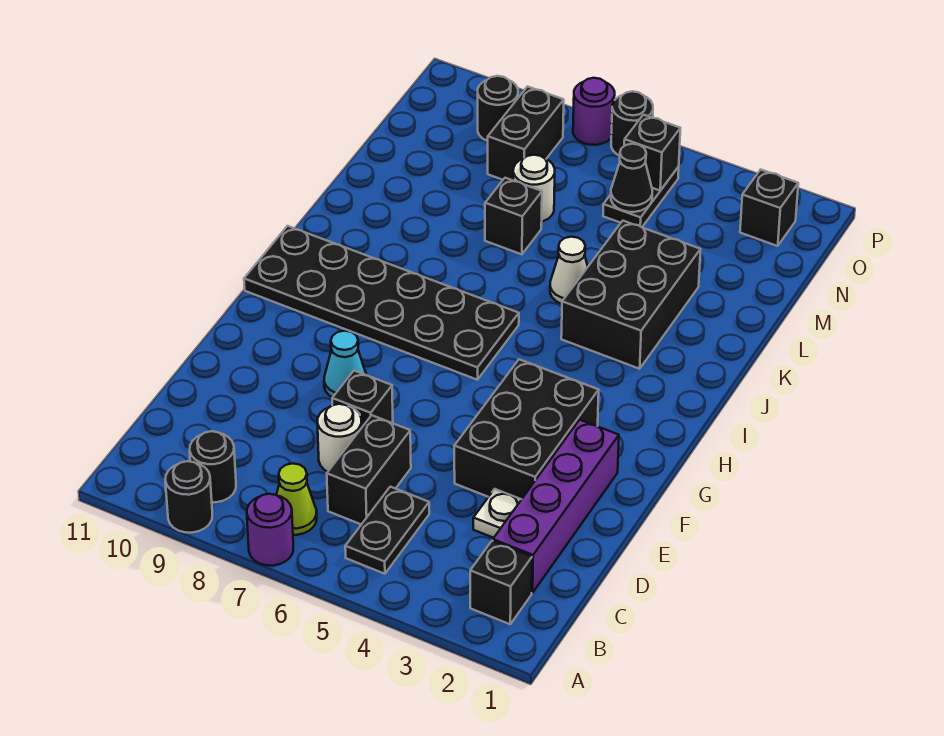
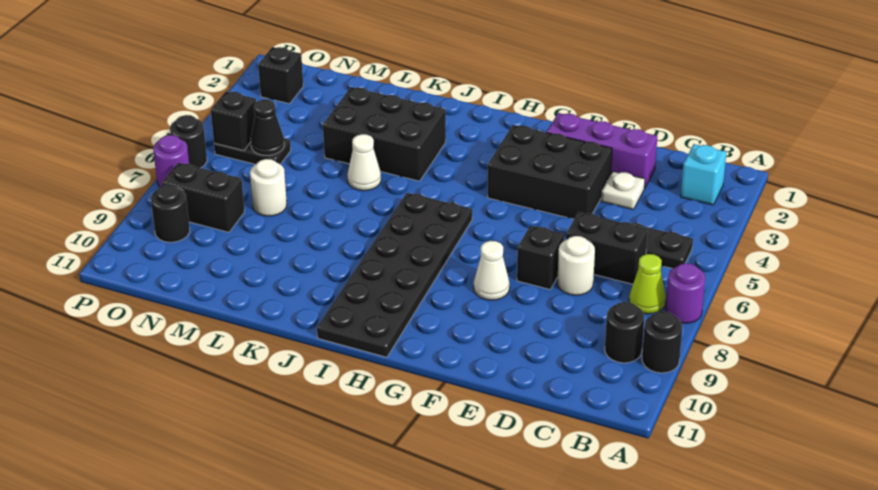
black brick B2 level 1 -> cyan brick B2 level 1
purple brick C2:F2 level 1 -> purple brick D2:F2 level 1
cyan cone F8 level 1 -> white cone F8 level 1
black brick L7 level 1 -> none

